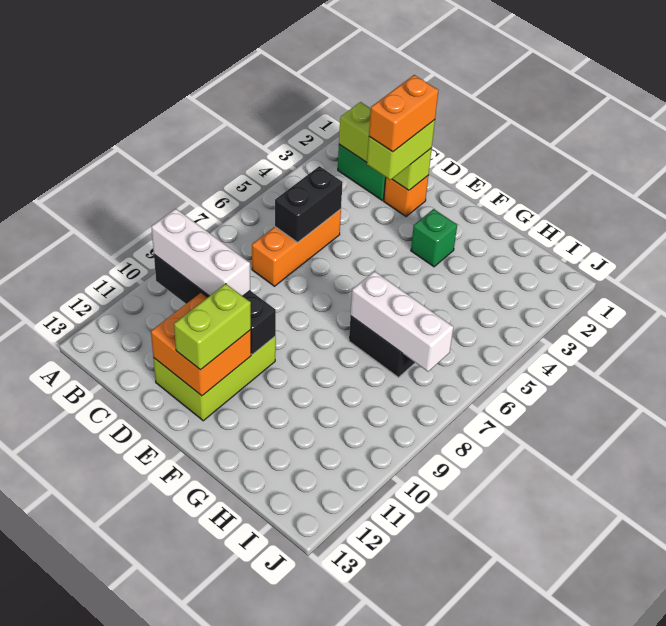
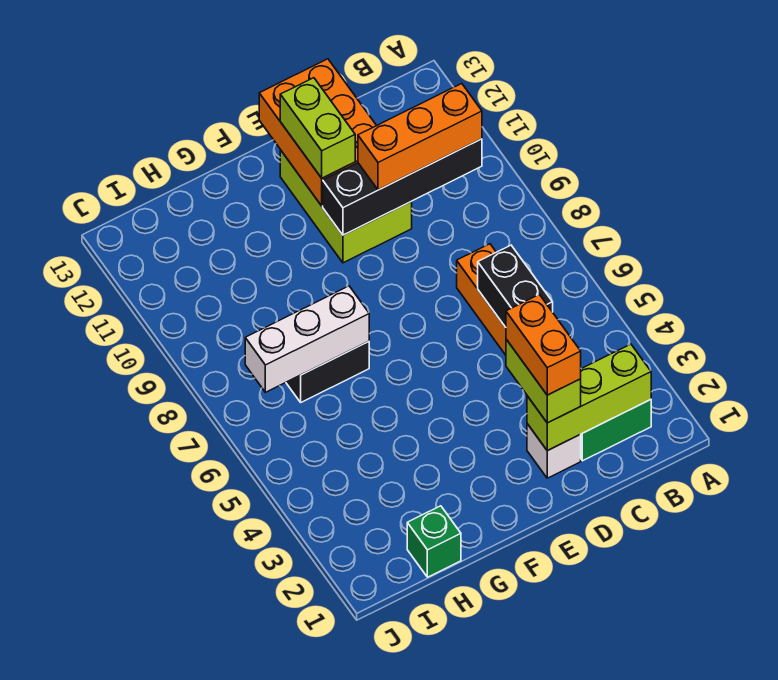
white brick B10:D10 level 3 -> orange brick B10:D10 level 3
orange brick D2 level 1 -> white brick D2 level 1
orange brick D11:E12 level 2 -> orange brick D11:E13 level 2
green brick F3 level 1 -> green brick H1 level 1

